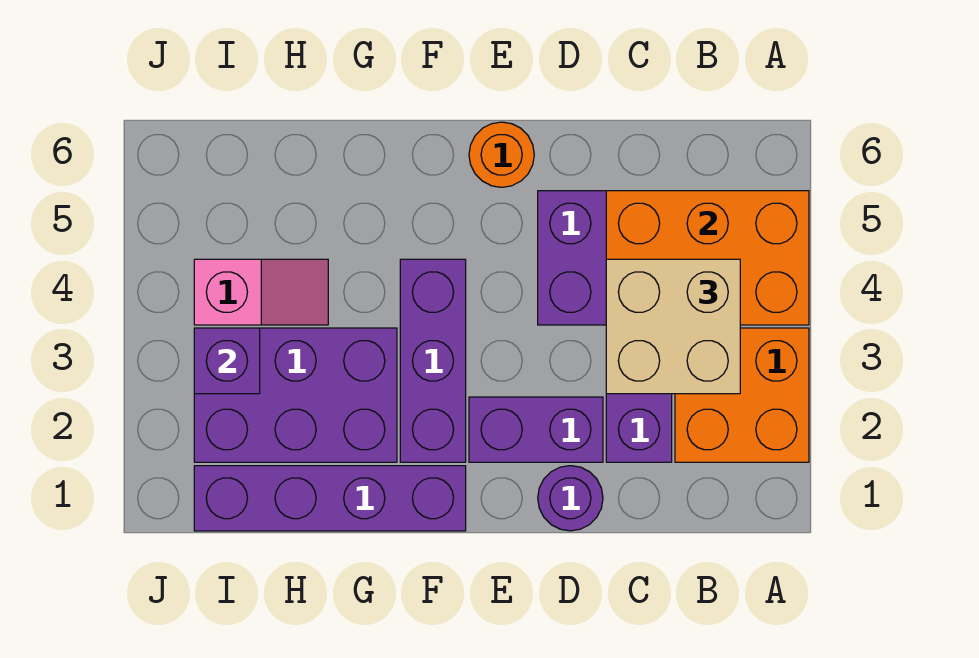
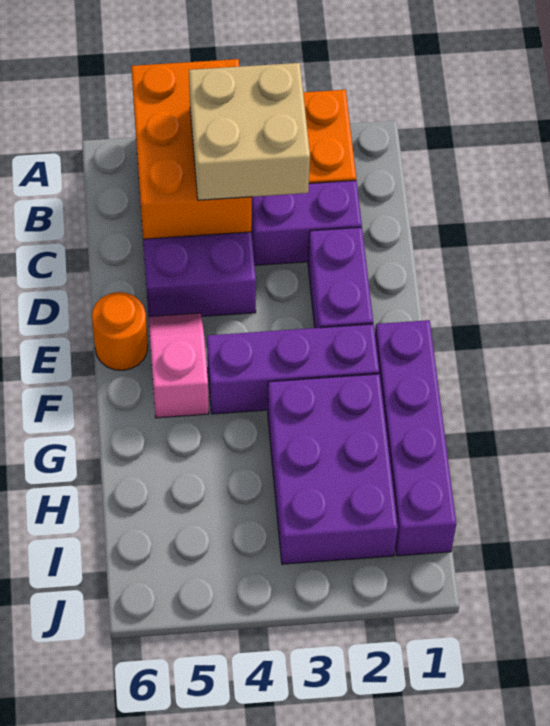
purple round brick D1 level 1 -> none
pink slope H4:I4 level 1 top I -> pink slope E5:F5 level 1 top F
purple brick I3 level 2 -> none

